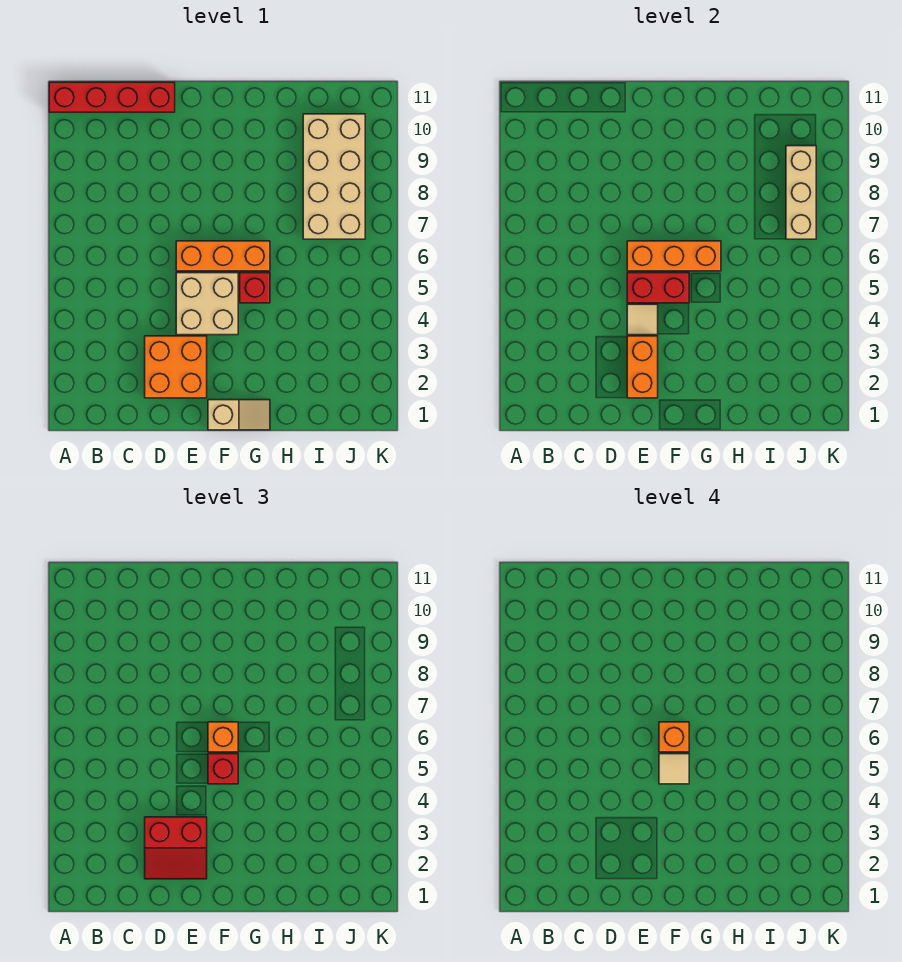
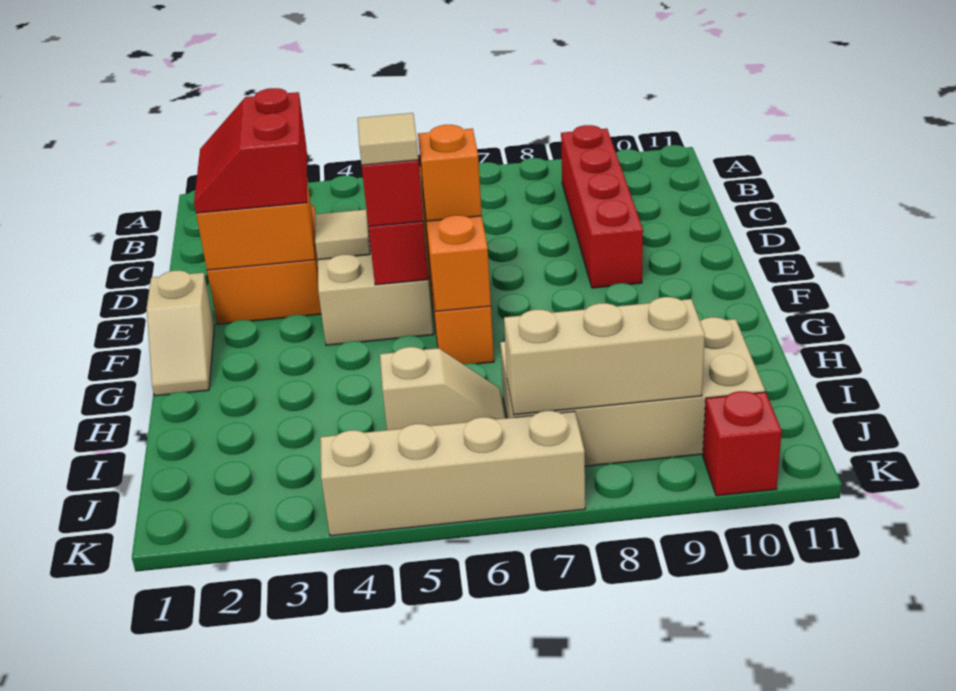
red brick A11:D11 level 1 -> red brick B9:E9 level 1
orange brick F6 level 4 -> none
red brick G5 level 1 -> red brick K10 level 1
none -> tan slope I5:I6 level 1 top 5
none -> tan brick K4:K7 level 1

